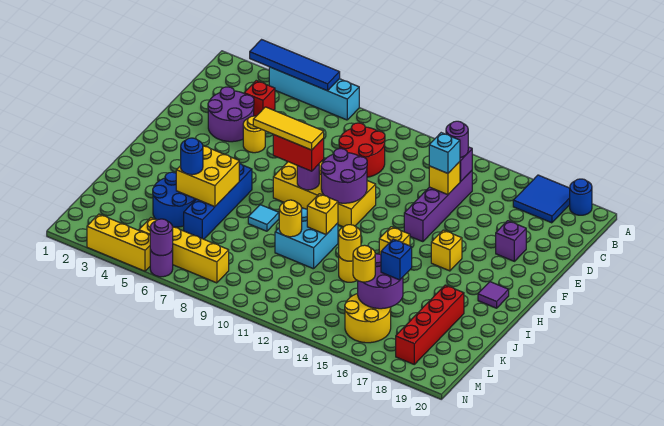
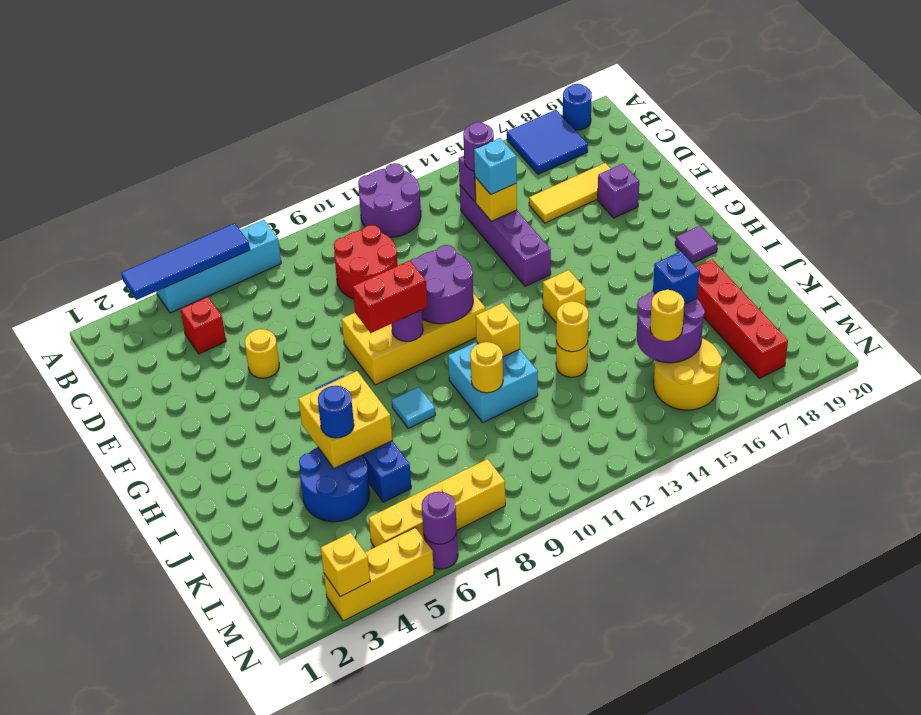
purple round brick D3:E4 level 1 -> purple round brick A11:B12 level 1
yellow tile G7:G9 level 4 -> yellow tile D16:D18 level 1
yellow brick G16 level 1 -> yellow brick N3 level 2

